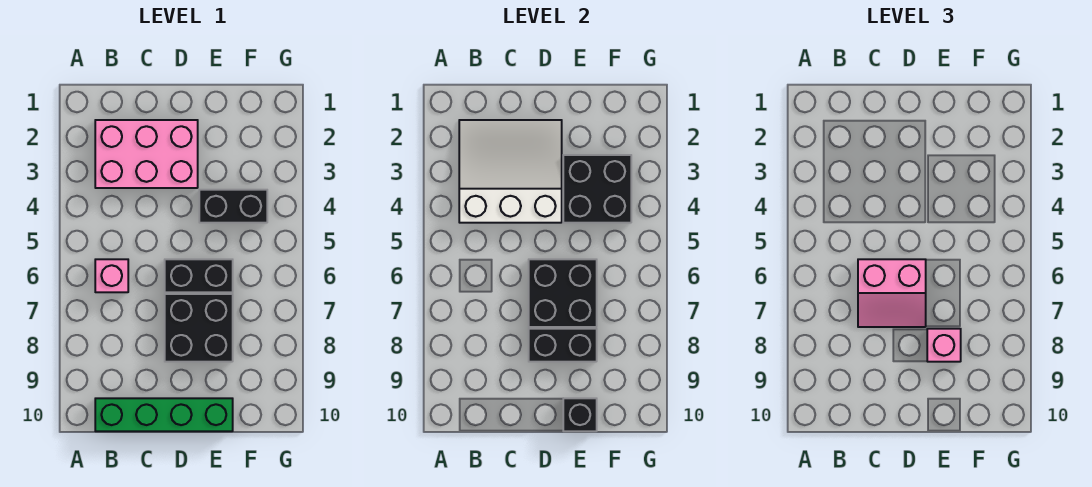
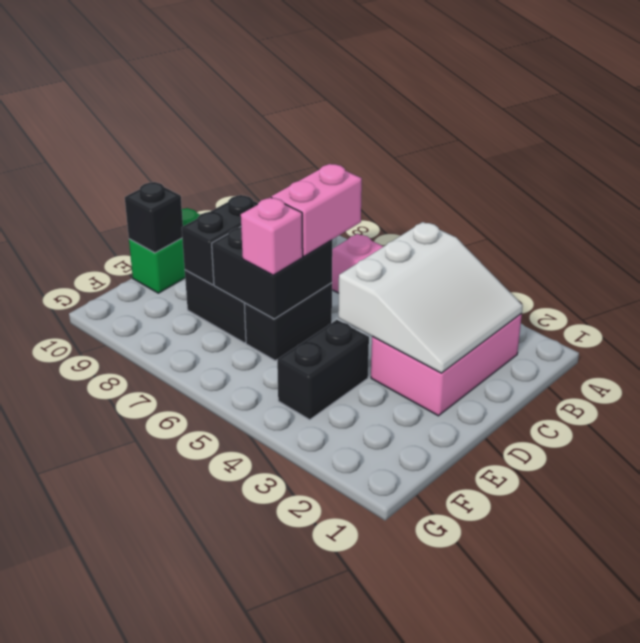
green brick B10:E10 level 1 -> green brick D10:E10 level 1
black brick E3:F4 level 2 -> none
pink brick E8 level 3 -> pink brick E6 level 3

